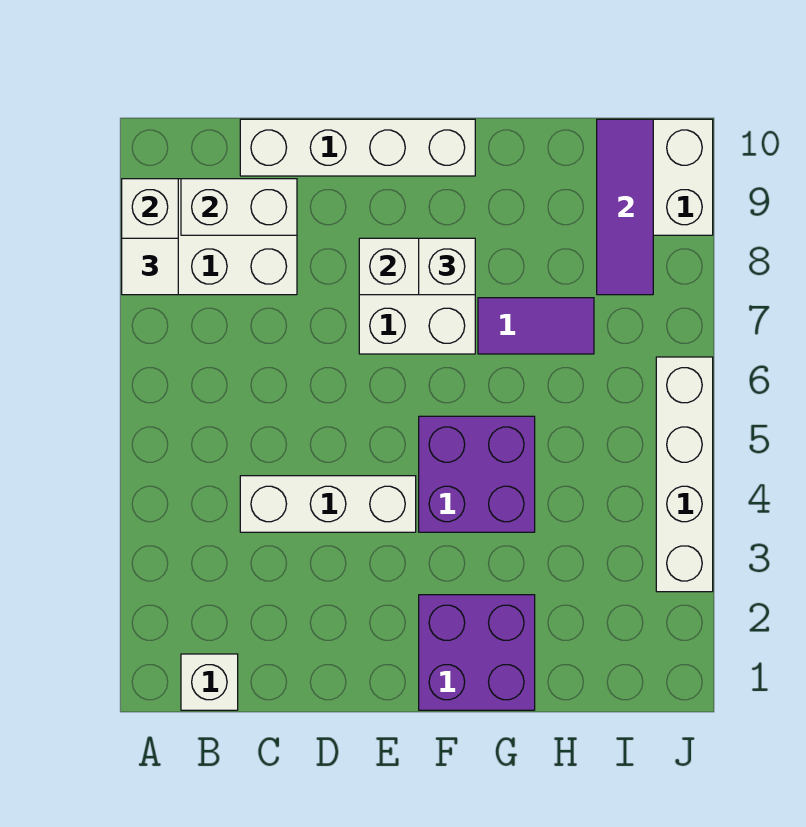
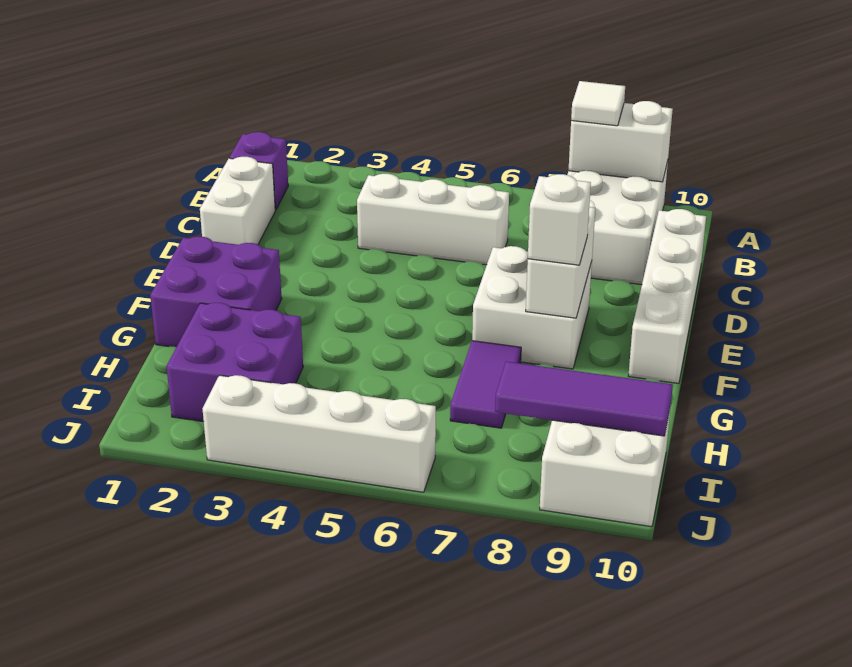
white brick B1 level 1 -> purple brick B1 level 1
white brick B9:C9 level 2 -> white brick C1:D1 level 1
white brick C4:E4 level 1 -> white brick C4:C6 level 1
purple brick F4:G5 level 1 -> purple brick H2:I3 level 1

